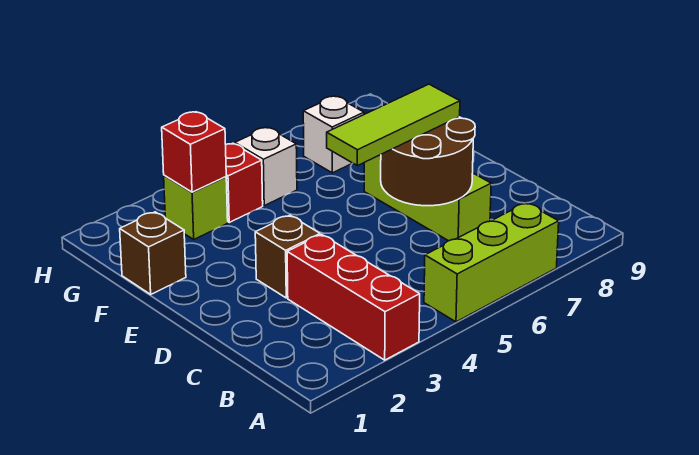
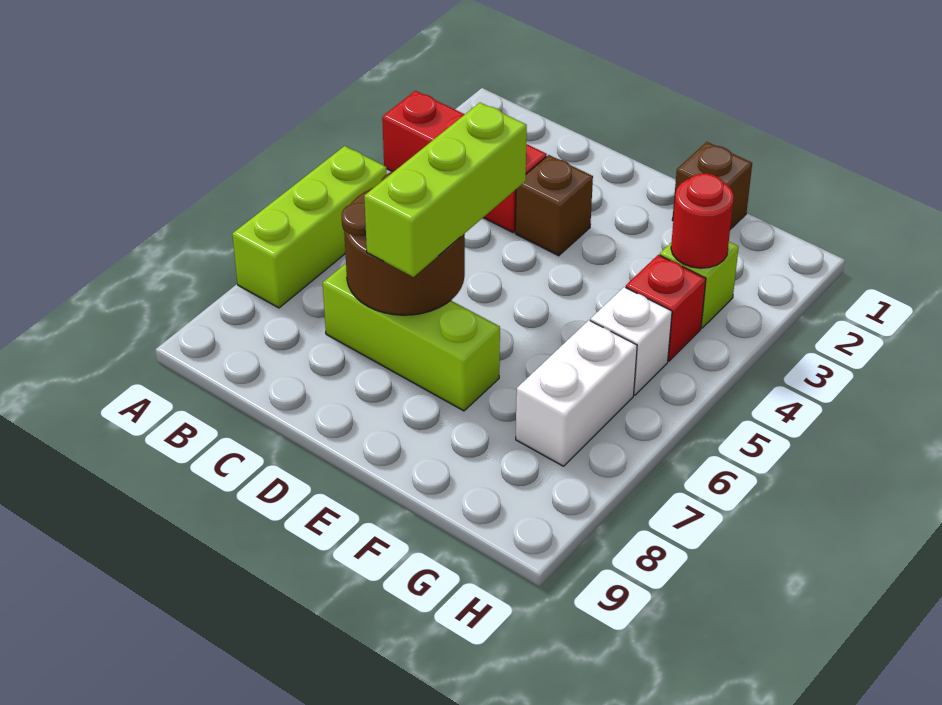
lime tile D5:D7 level 3 -> lime brick D5:D7 level 3
red brick G3 level 2 -> red round brick G3 level 2
white brick G7 level 1 -> white brick G6:G7 level 1

